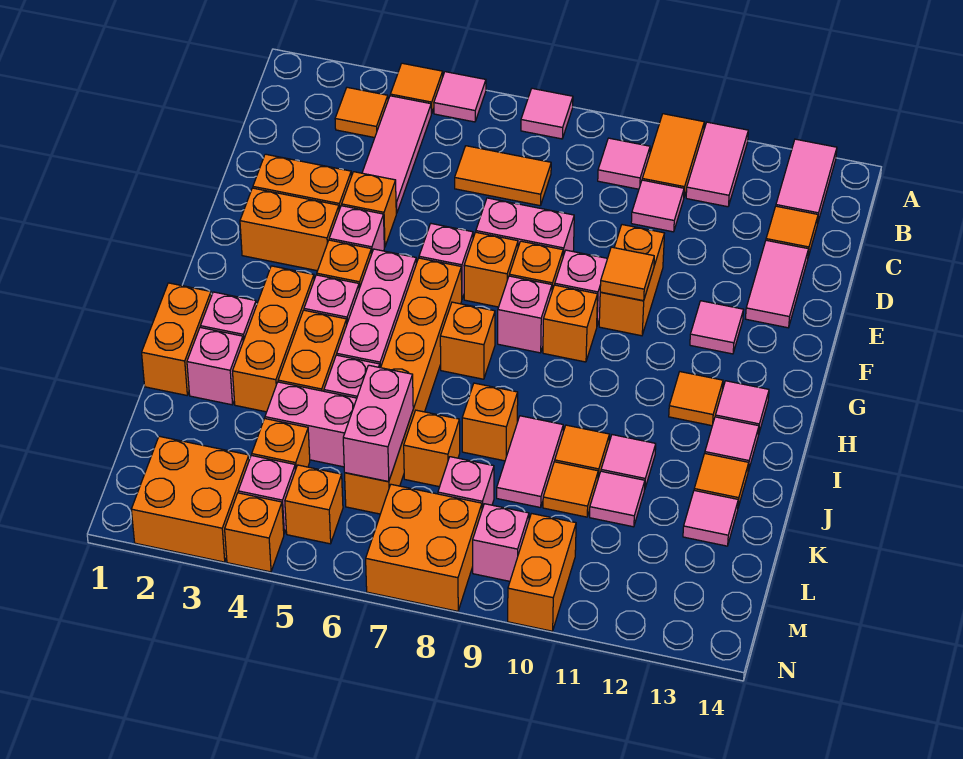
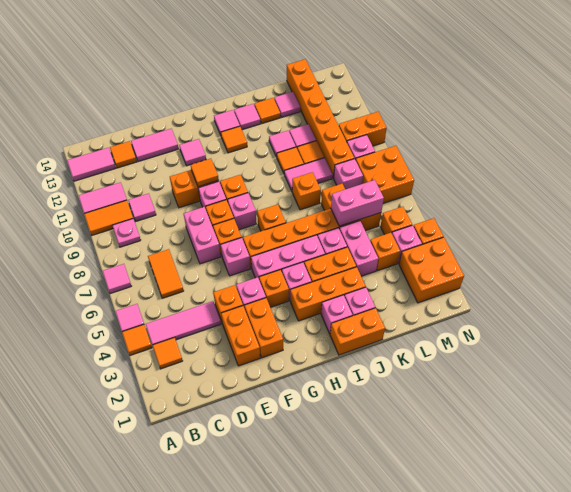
pink tile B9 level 1 -> pink plate B9 level 1
none -> orange brick L9:L14 level 1

